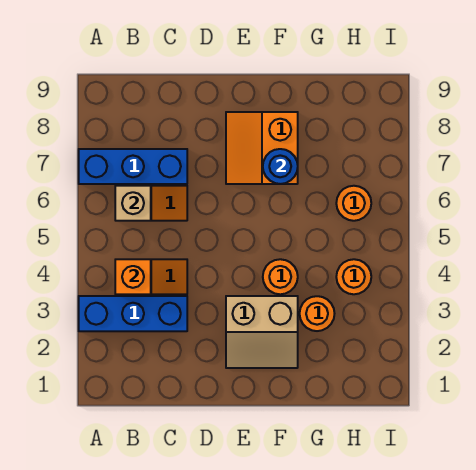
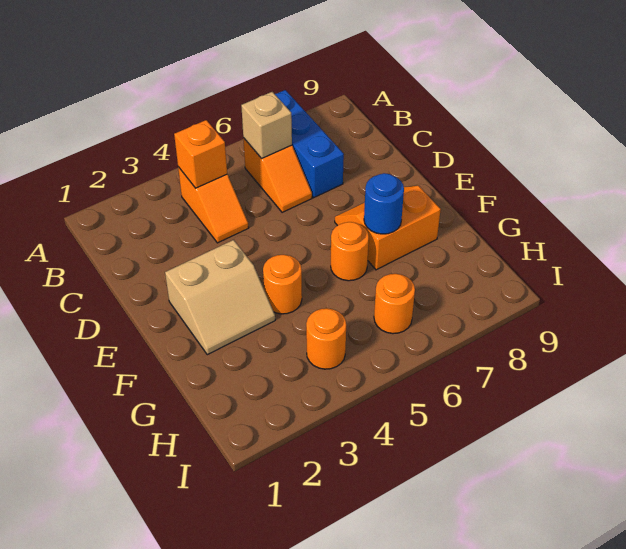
blue brick A3:C3 level 1 -> none
tan slope E2:F3 level 1 top 3 -> tan slope E2:F3 level 1 top E
orange round brick G3 level 1 -> orange round brick F6 level 1

